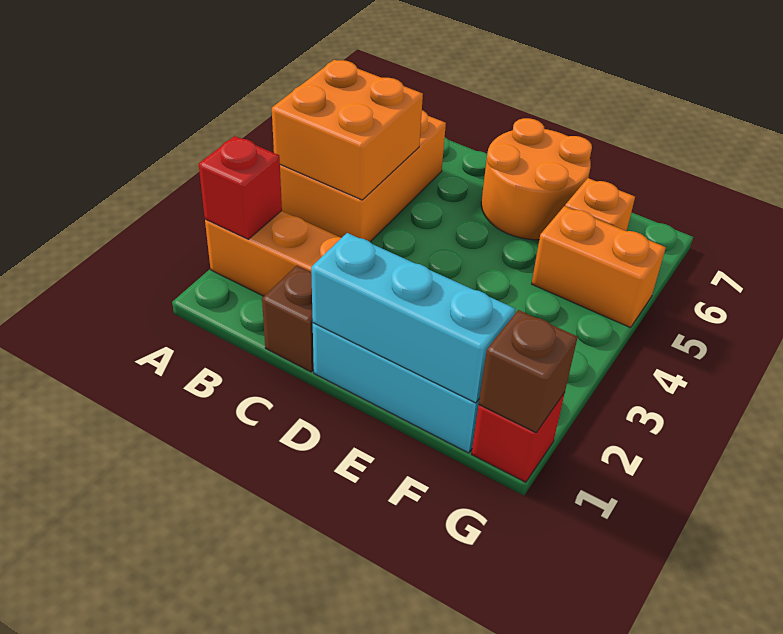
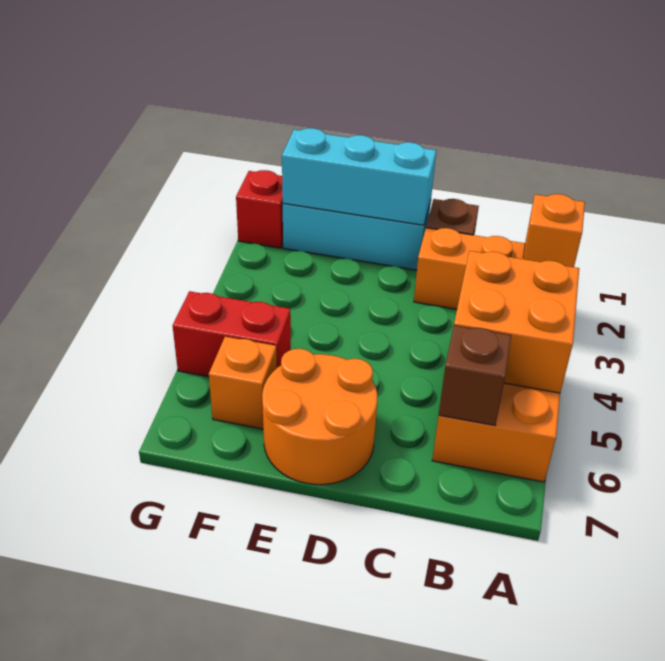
red brick A2 level 2 -> orange brick A2 level 2
orange brick F5:G5 level 1 -> red brick F5:G5 level 1
brown brick G1 level 2 -> brown brick B6 level 2

